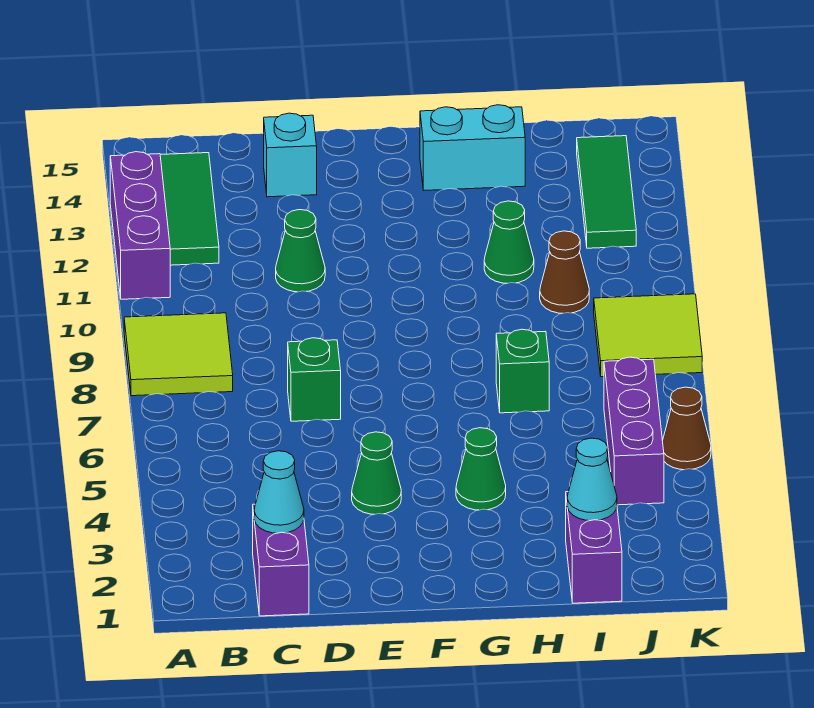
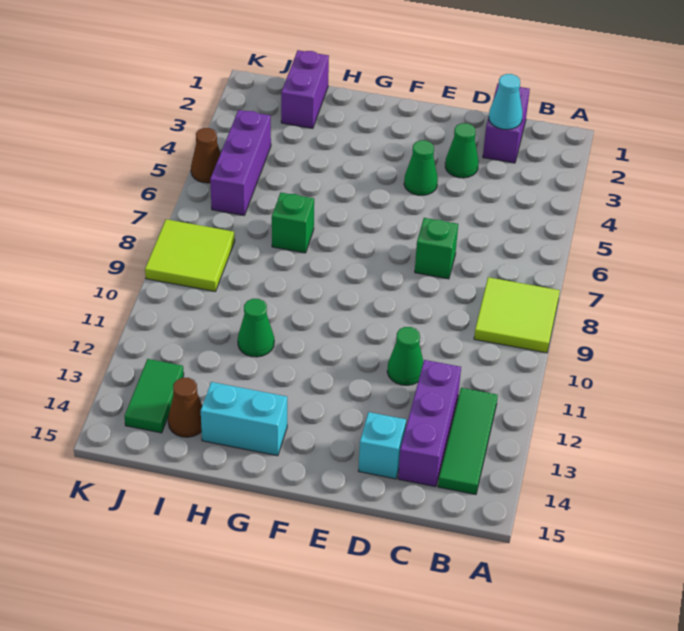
purple brick A11:A13 level 1 -> purple brick C12:C14 level 1
green cone G4 level 1 -> green cone D3 level 1
cyan cone I2 level 2 -> none
brown cone I10 level 1 -> brown cone I14 level 1
green tile J12:J14 level 1 -> green tile J13:J14 level 1

